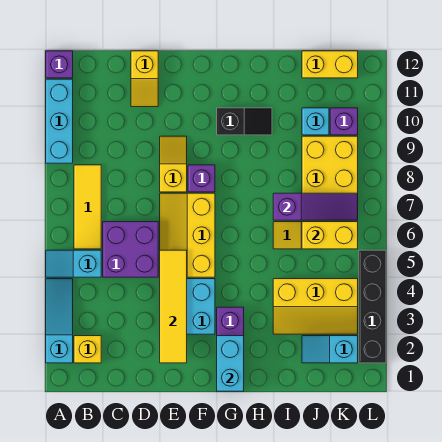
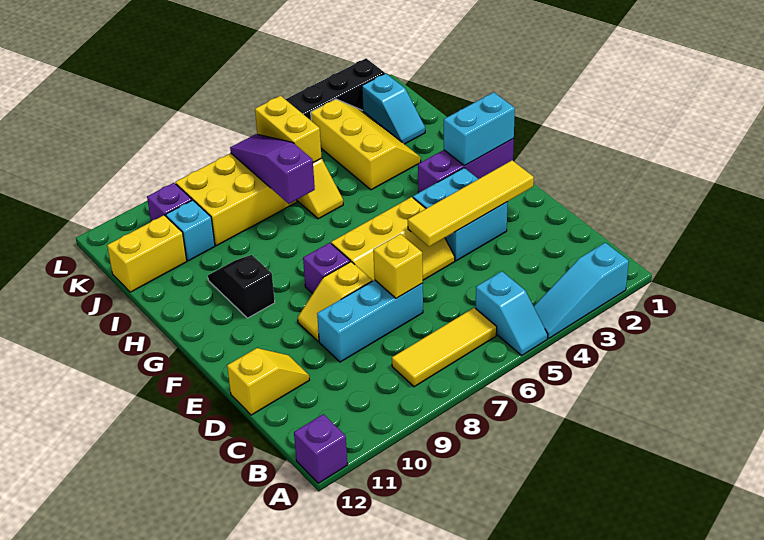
cyan brick A9:A11 level 1 -> cyan brick D7:D9 level 1
yellow brick B2 level 1 -> yellow brick D7 level 2
purple brick C5:D6 level 1 -> none
yellow brick J12:K12 level 1 -> yellow brick J11:J12 level 1

